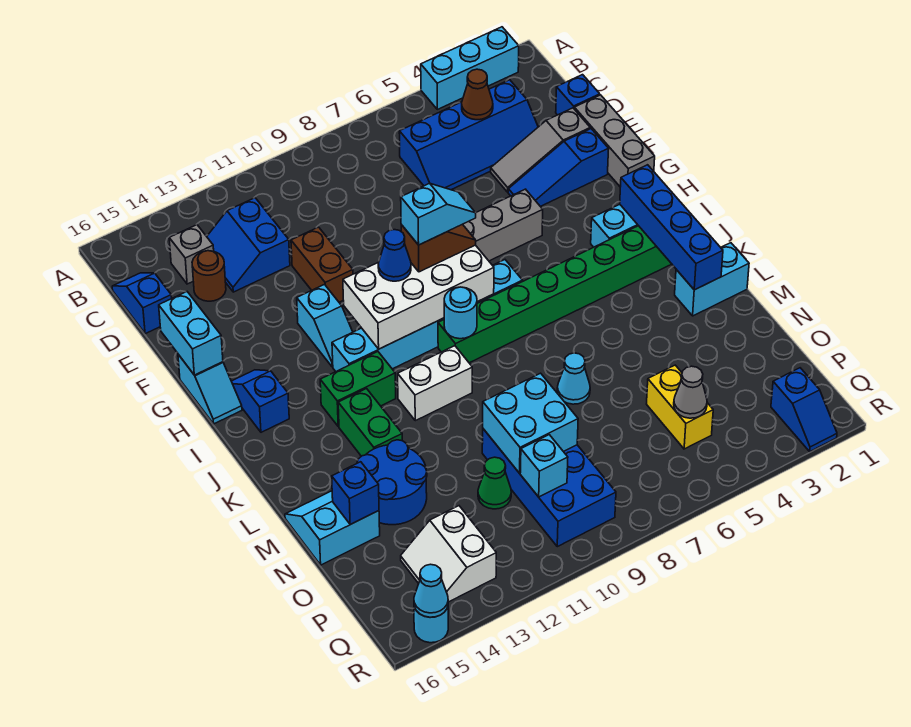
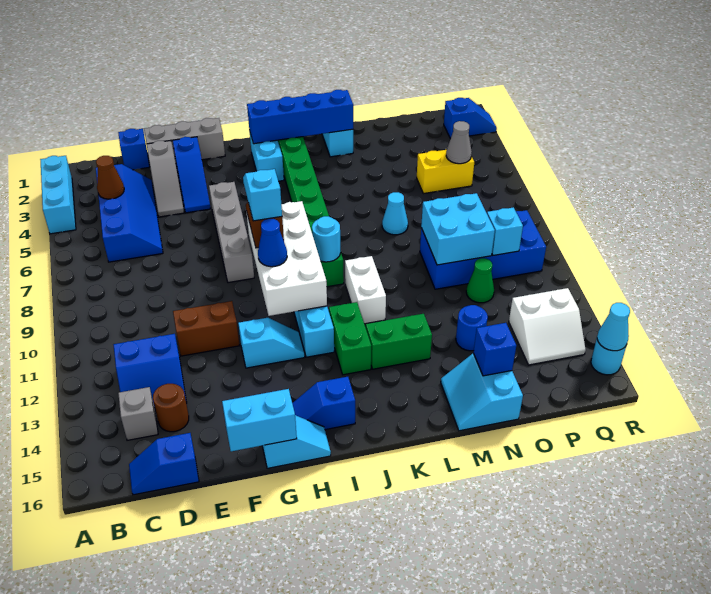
blue round brick M13:N14 level 1 -> blue round brick N13 level 1

